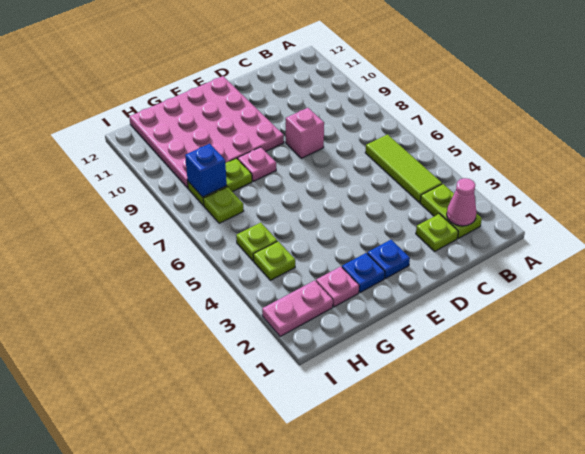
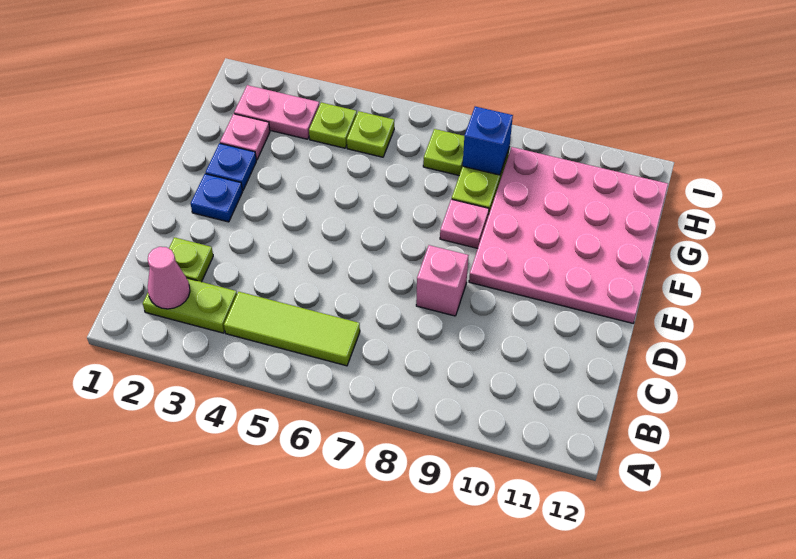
pink plate H2:I2 level 1 -> pink plate H2:H3 level 1

